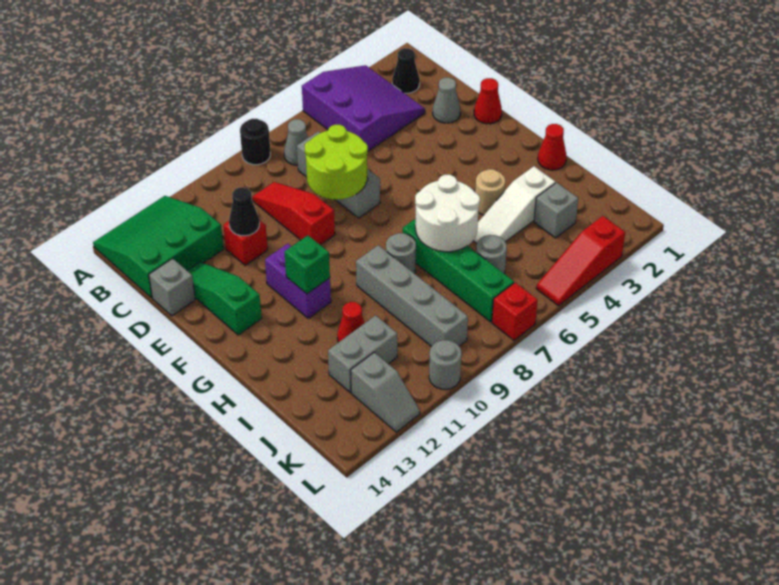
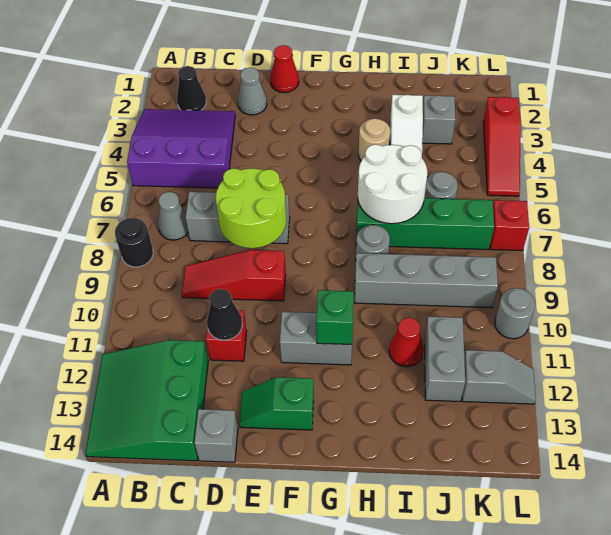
green slope D13:F13 level 1 top F -> green slope E13:F13 level 1 top F
purple brick F11:G11 level 1 -> grey brick F11:G11 level 1
red cone H1 level 1 -> none

